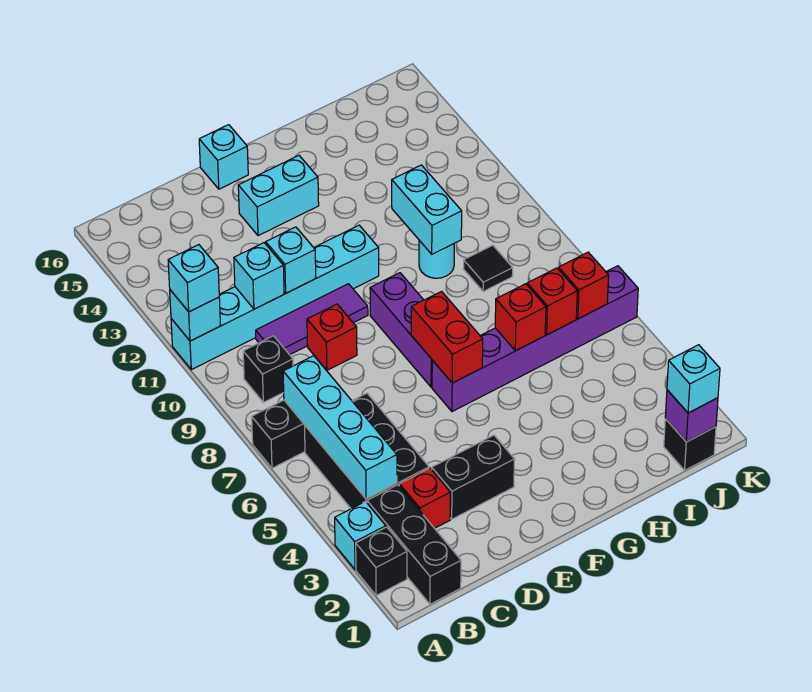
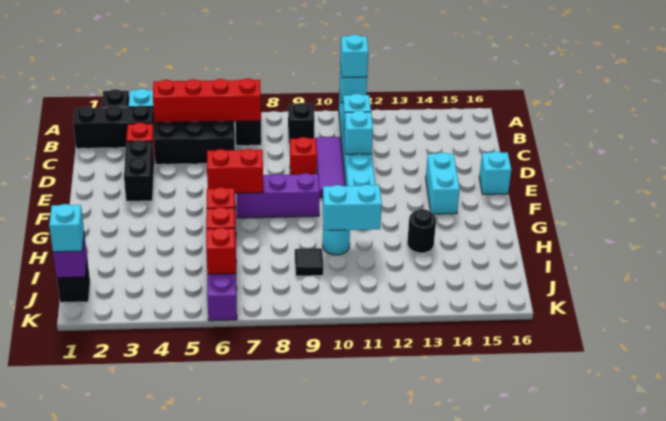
cyan brick B4:B7 level 2 -> red brick B4:B7 level 2
none -> black round brick H13 level 1

